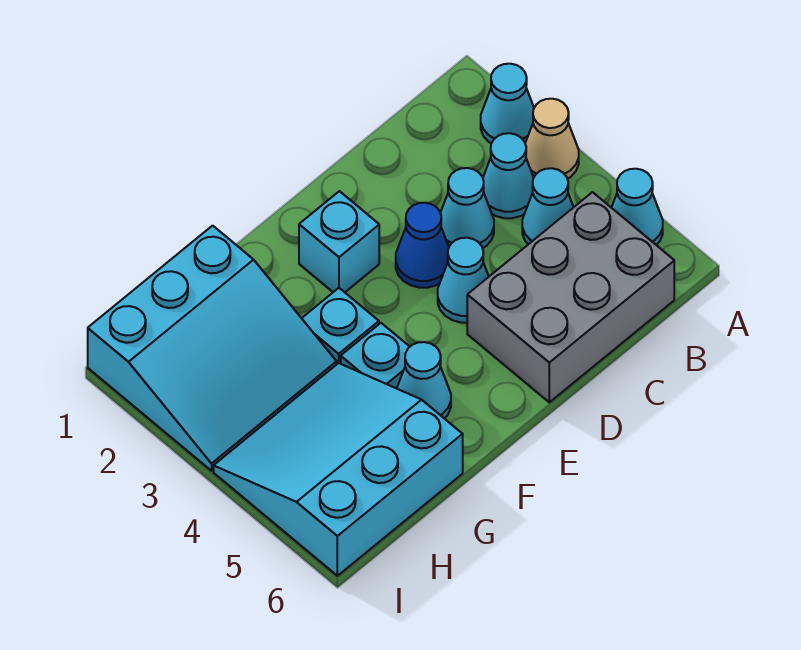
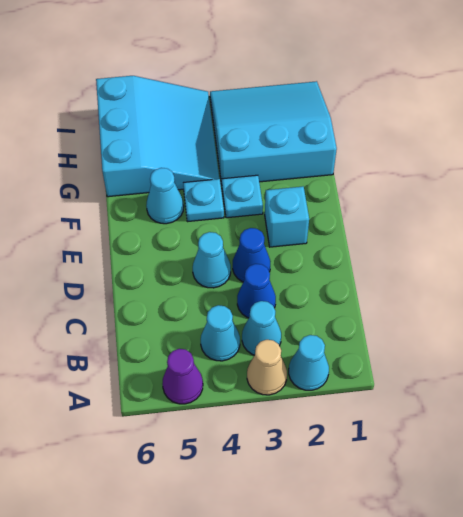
cyan cone A5 level 1 -> purple cone A5 level 1
grey brick B5:D6 level 1 -> none
cyan cone C3 level 1 -> blue cone C3 level 1
cyan slope G1:I3 level 1 top 1 -> cyan slope G1:I3 level 1 top G

